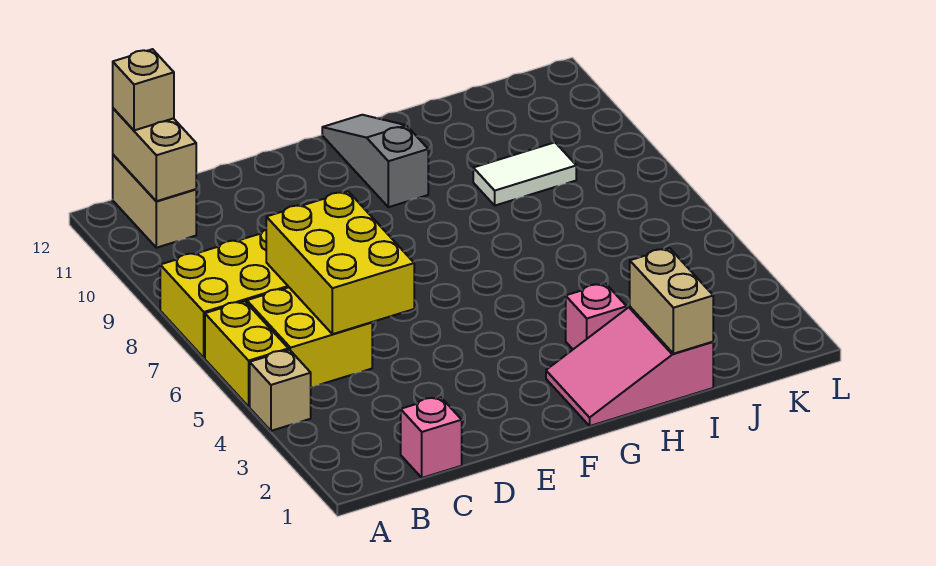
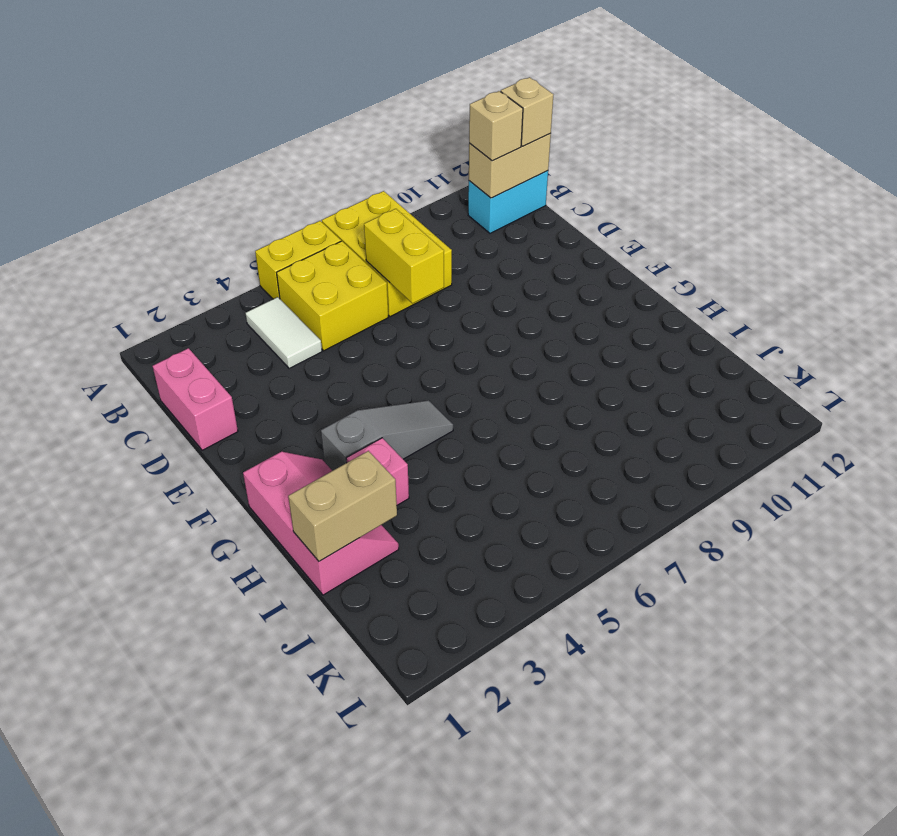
tan brick A4 level 1 -> tan brick B11 level 3
tan brick B11:B12 level 1 -> cyan brick B11:B12 level 1
pink brick C1 level 1 -> pink brick C1:D1 level 1
yellow brick C5:D7 level 2 -> yellow brick C7:D7 level 2
pink slope G1:I2 level 1 top I -> pink slope G1:I2 level 1 top 1
grey slope G10:G12 level 1 top 10 -> grey slope G3:G5 level 1 top 3
white tile I9:J9 level 1 -> white tile B4:C4 level 1

